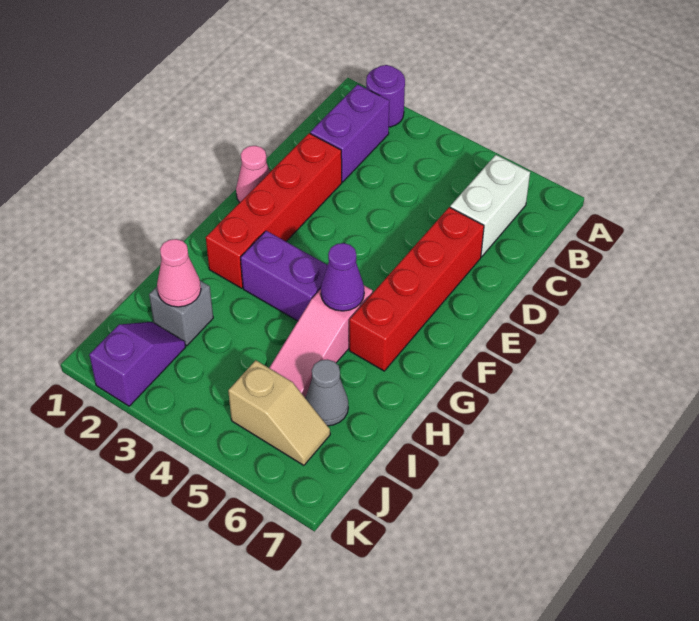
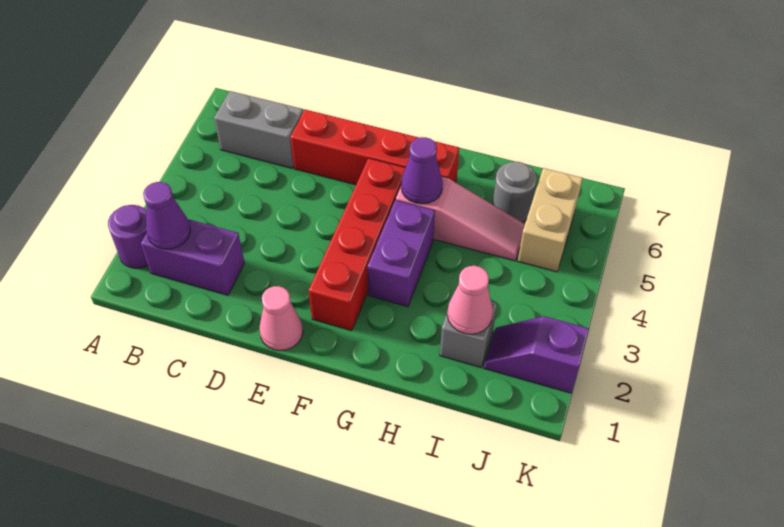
none -> purple cone B2 level 2
white brick B6:C6 level 1 -> grey brick B6:C6 level 1
red brick D2:G2 level 1 -> red brick F2:F5 level 1
grey cone I6 level 1 -> grey round brick I6 level 1
tan slope J5:J6 level 1 top 5 -> tan brick J5:J6 level 1

